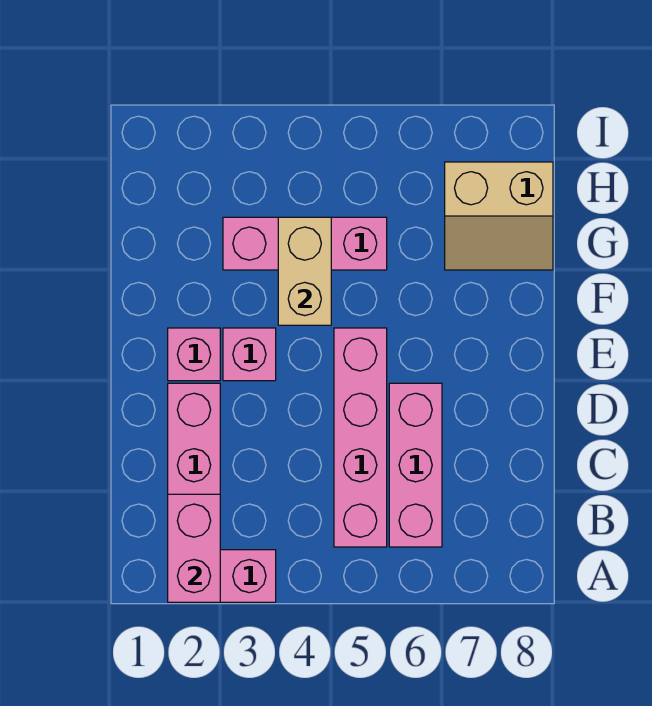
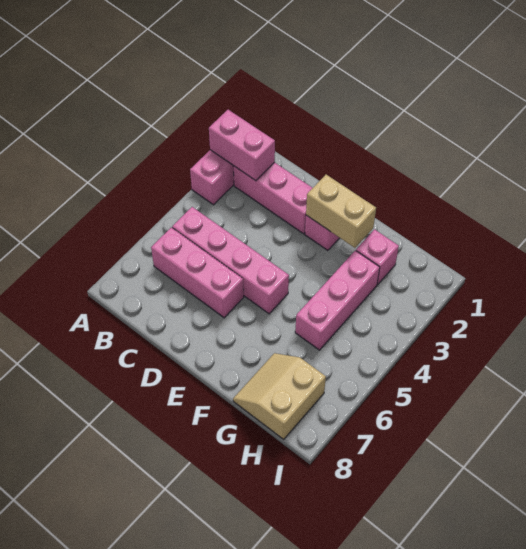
pink brick E3 level 1 -> pink brick G2 level 1
tan brick F4:G4 level 2 -> tan brick E2:F2 level 2

